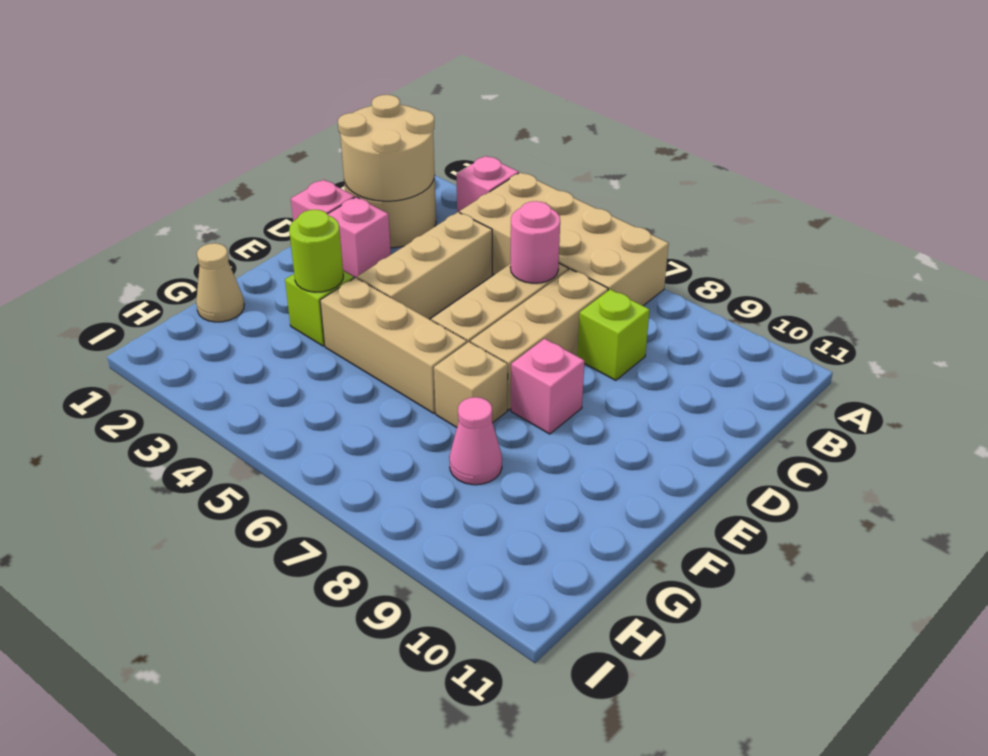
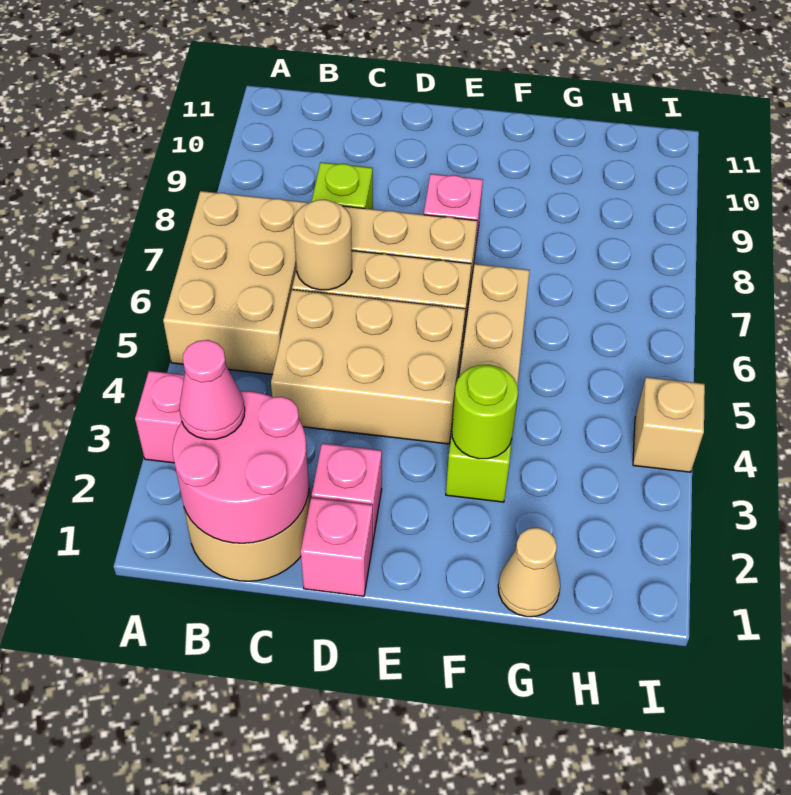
tan brick A4:B7 level 1 -> tan brick A5:B7 level 1
tan round brick B1:C2 level 2 -> pink round brick B1:C2 level 2
tan brick C4:E4 level 1 -> tan brick C4:E5 level 1
pink round brick C6 level 2 -> tan round brick C6 level 2
tan brick F7 level 1 -> tan brick I4 level 1
pink cone G8 level 1 -> pink cone B2 level 3

